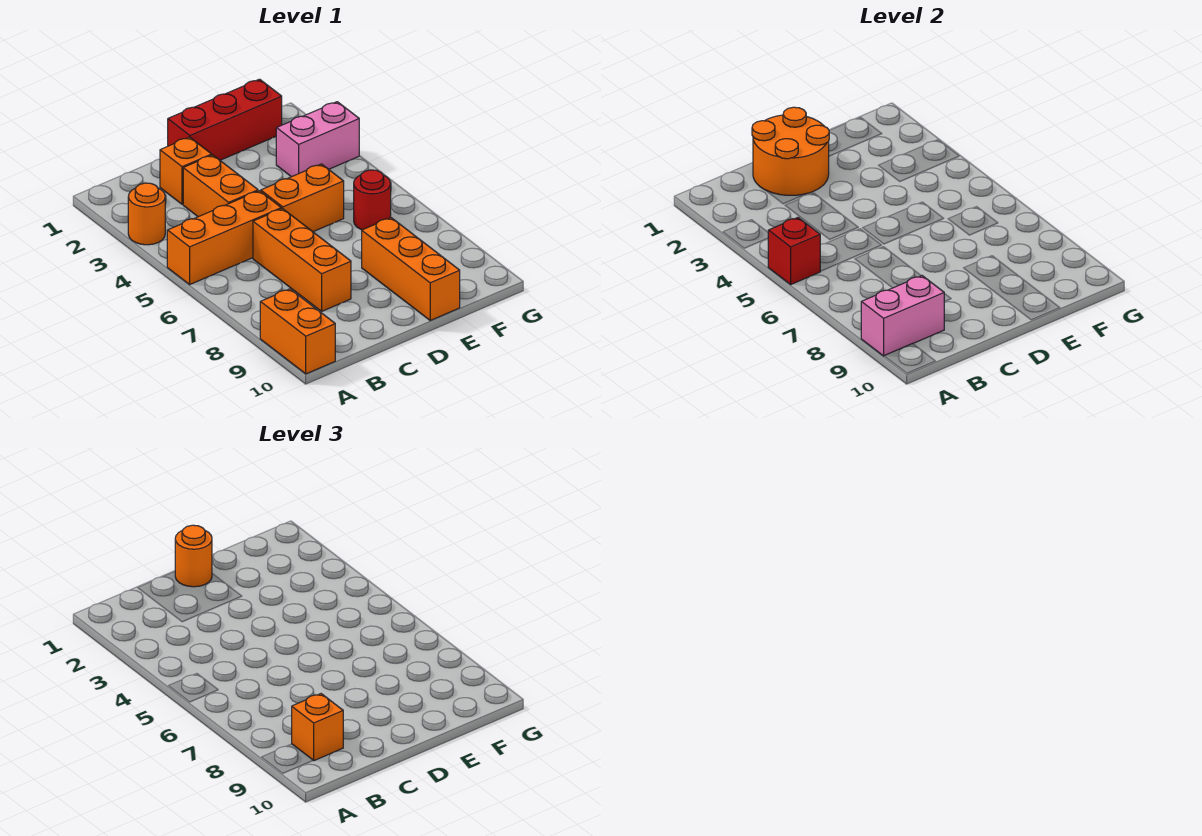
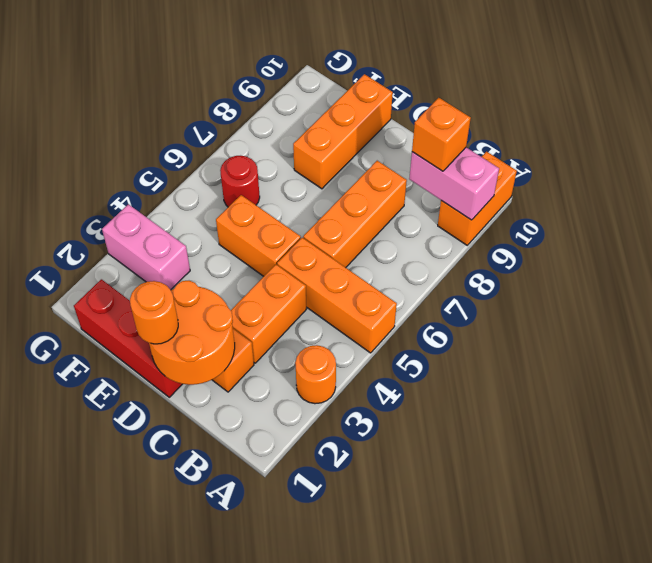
red brick A5 level 2 -> none

